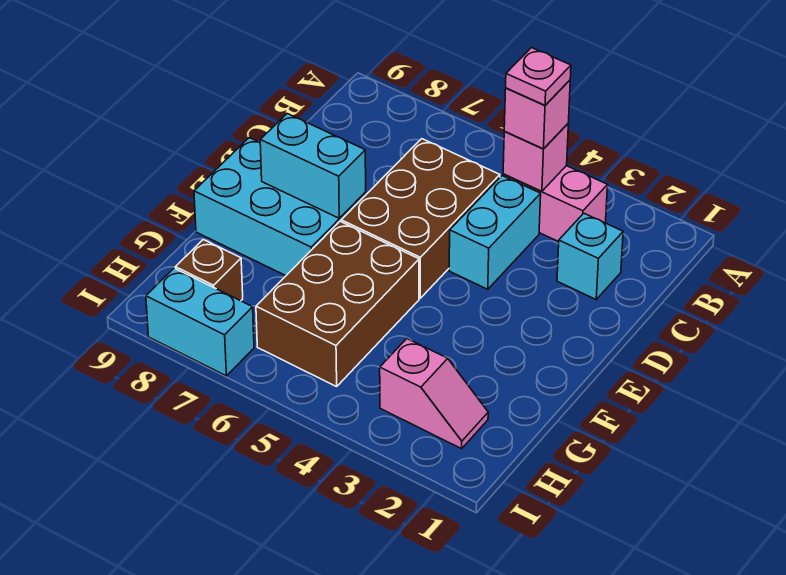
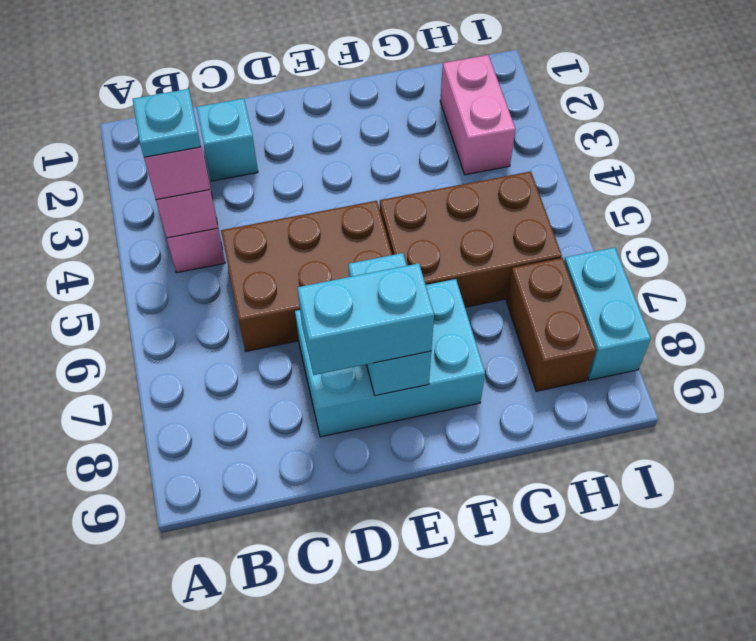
pink plate B4 level 4 -> cyan plate B4 level 4
cyan brick C4:D4 level 1 -> cyan brick D8:E8 level 3
cyan brick E7:F9 level 1 -> cyan brick D7:F8 level 1
pink slope H2:H3 level 1 top 3 -> pink brick H2:H3 level 1
brown brick H8 level 1 -> brown brick H7:H8 level 1

